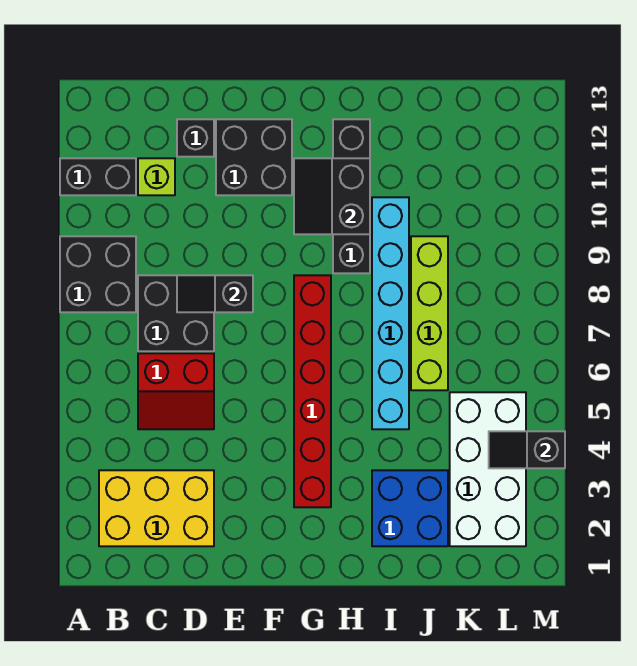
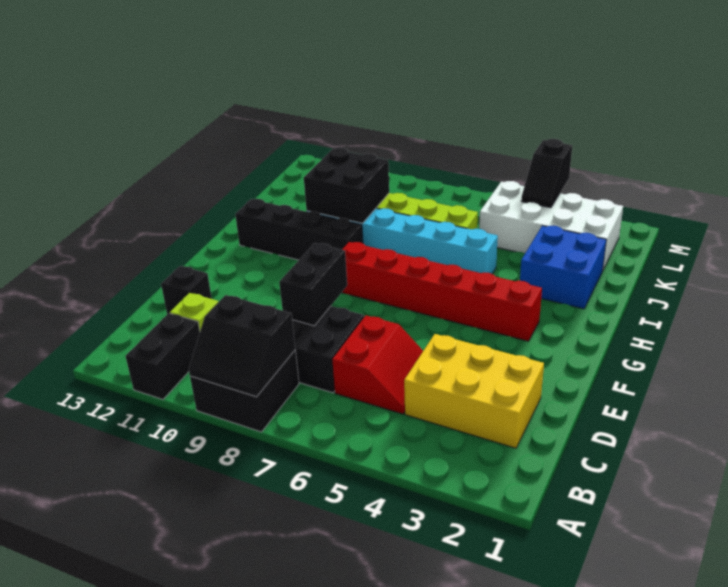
yellow brick B2:D3 level 1 -> yellow brick C2:D4 level 1
black slope D8:E8 level 2 top E -> black brick D8:E8 level 2
black brick E11:F12 level 1 -> black brick I9:J10 level 2
black slope G10:H11 level 2 top H -> black slope A8:B9 level 2 top B

